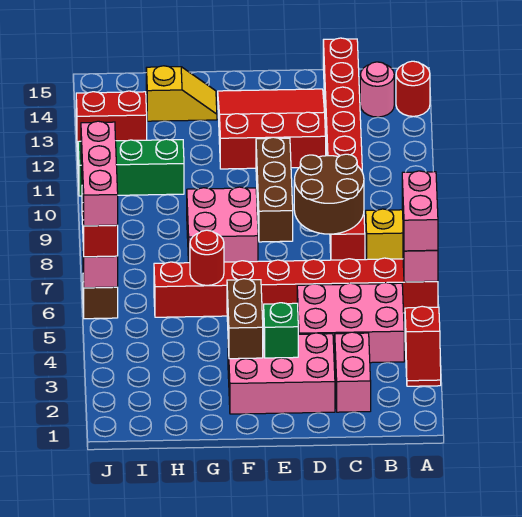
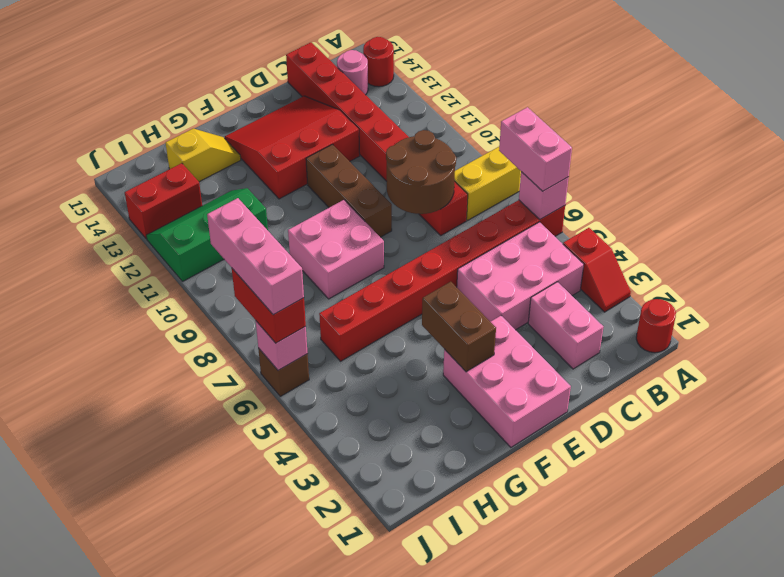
pink brick D2:F3 level 1 -> pink brick E1:F3 level 1
green brick E3 level 2 -> none
red round brick G6 level 2 -> red round brick A1 level 1

